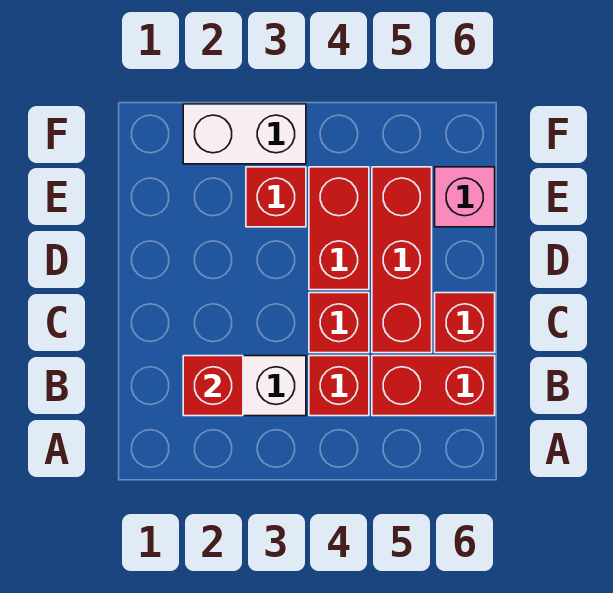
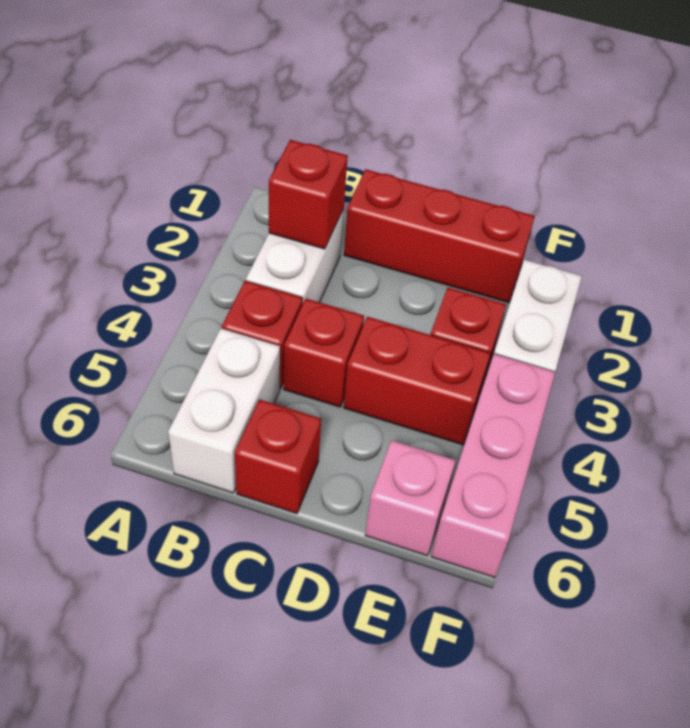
red brick B5:B6 level 1 -> white brick B5:B6 level 1
red brick C5:E5 level 1 -> red brick C1:E1 level 1
none -> pink brick F4:F6 level 1

